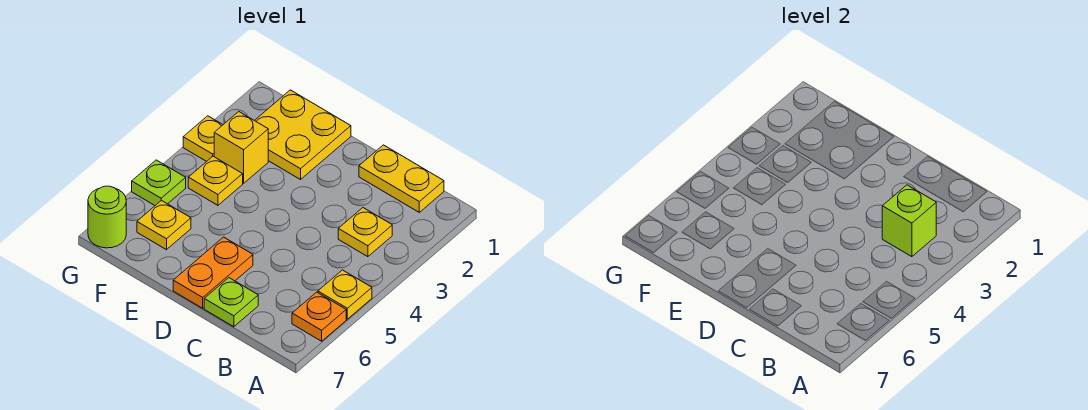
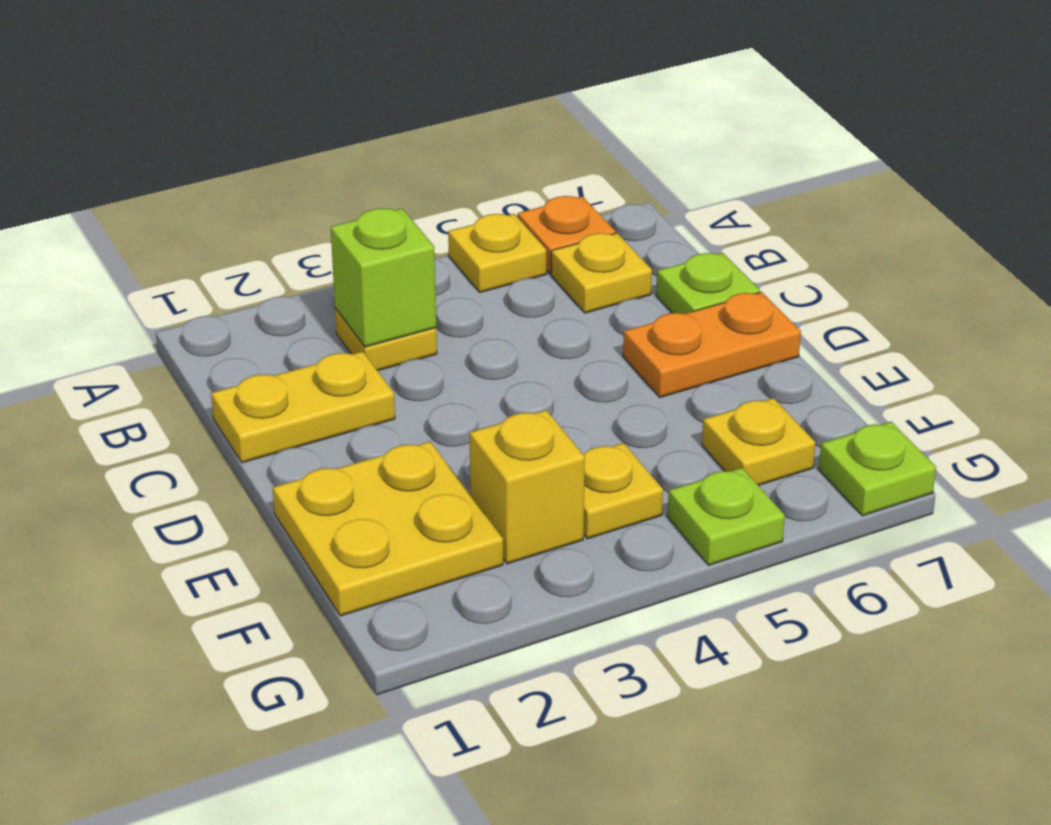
yellow plate B1:C1 level 1 -> yellow plate C1:C2 level 1
yellow plate G3 level 1 -> yellow plate B6 level 1
lime round brick G7 level 1 -> lime plate G7 level 1

